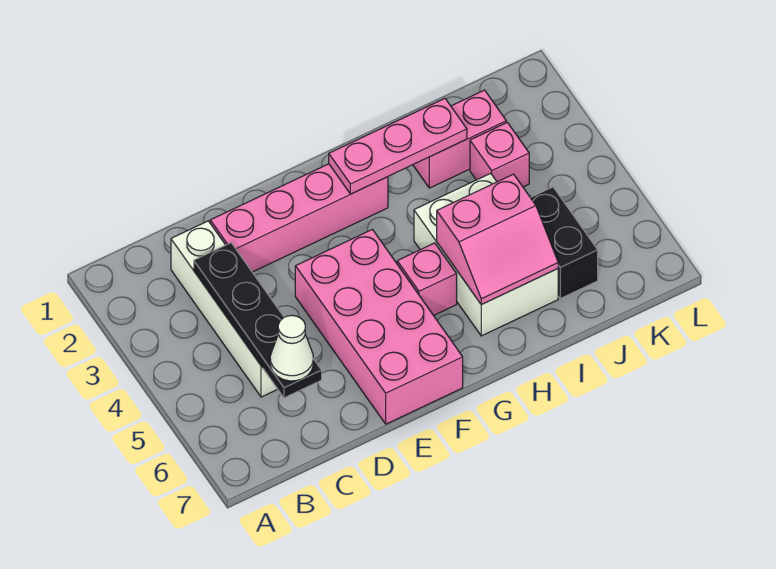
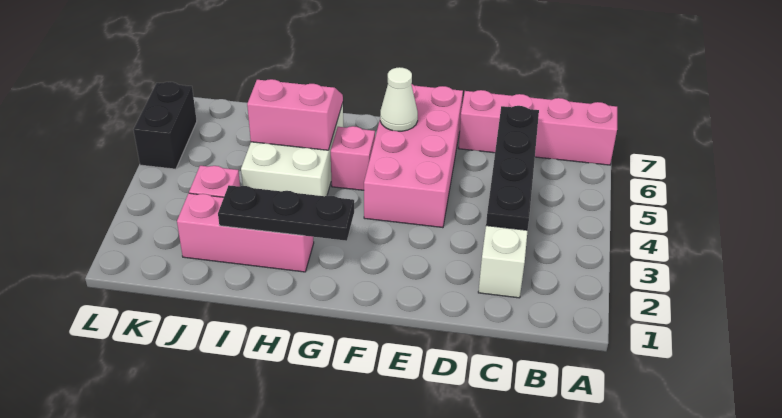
white cone C6 level 3 -> white cone F6 level 2
pink brick D2:G2 level 1 -> pink brick A7:D7 level 1
pink plate G2:I2 level 2 -> black plate G2:I2 level 2
pink brick I2:J2 level 1 -> pink brick H2:J2 level 1
black brick J5:J6 level 1 -> black brick L5:L6 level 1

